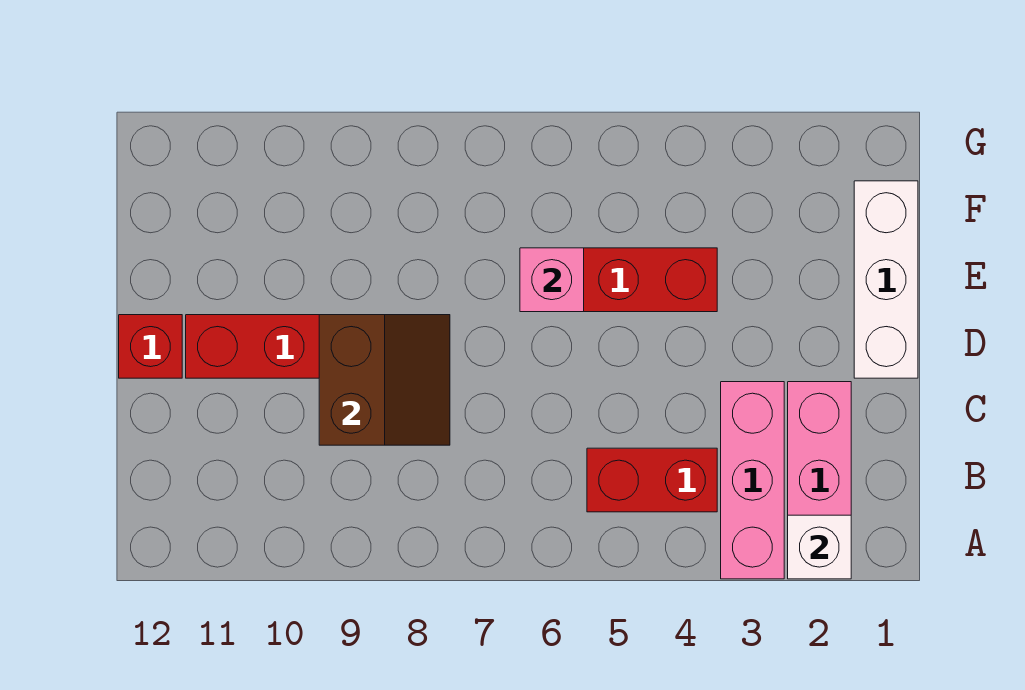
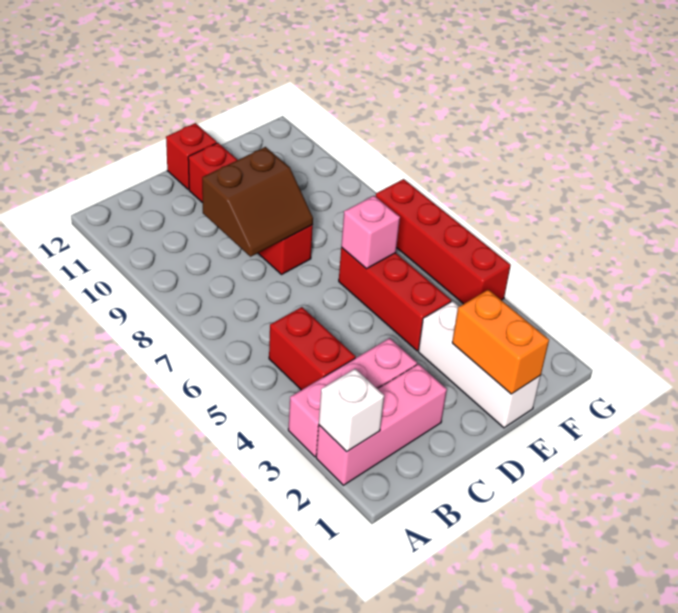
white brick D1:F1 level 1 -> white brick E1:E3 level 1
none -> orange brick E1:E2 level 2
none -> red brick G4:G7 level 1

